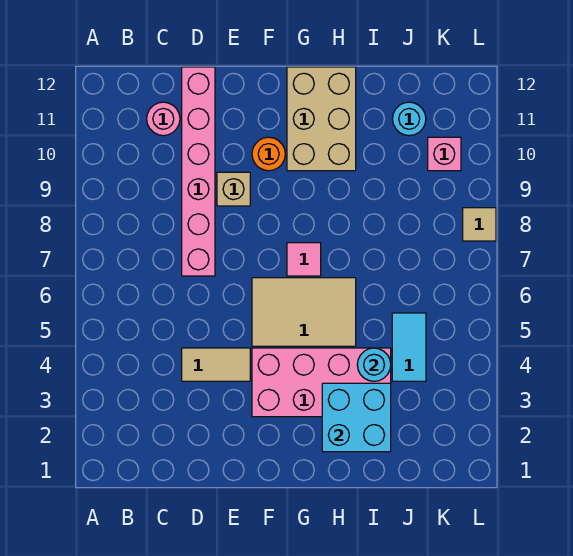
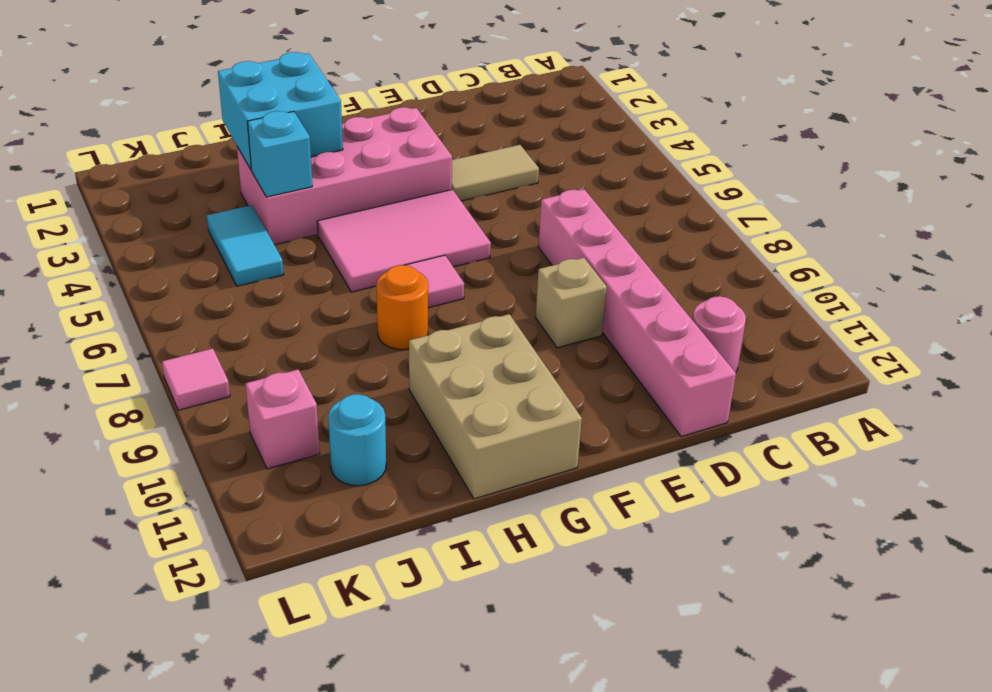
tan tile F5:H6 level 1 -> pink tile F5:H6 level 1
orange round brick F10 level 1 -> orange round brick H8 level 1
cyan round brick I4 level 2 -> cyan brick I4 level 2
tan tile L8 level 1 -> pink tile L8 level 1

